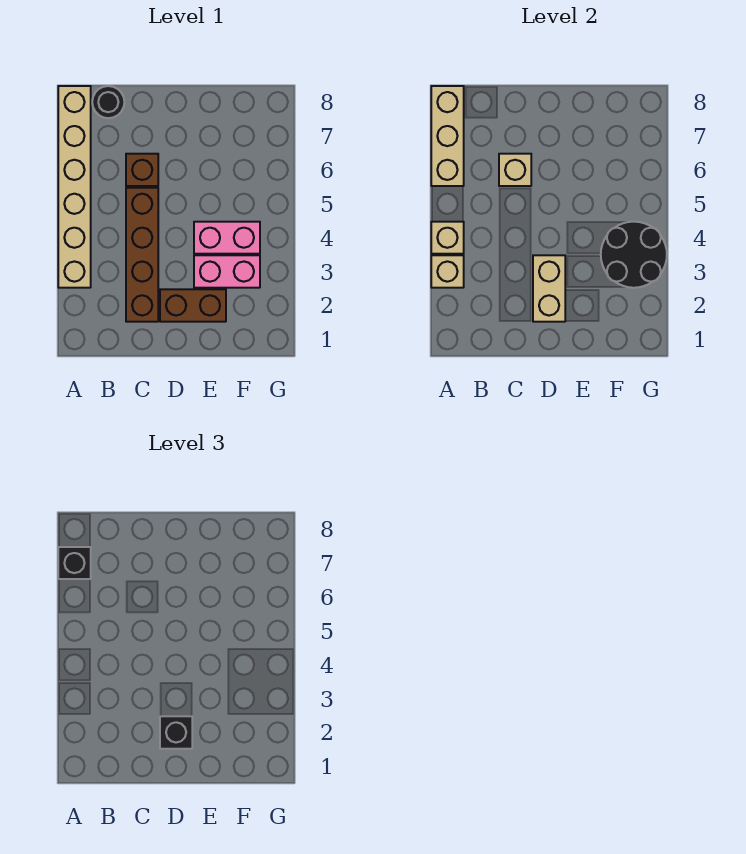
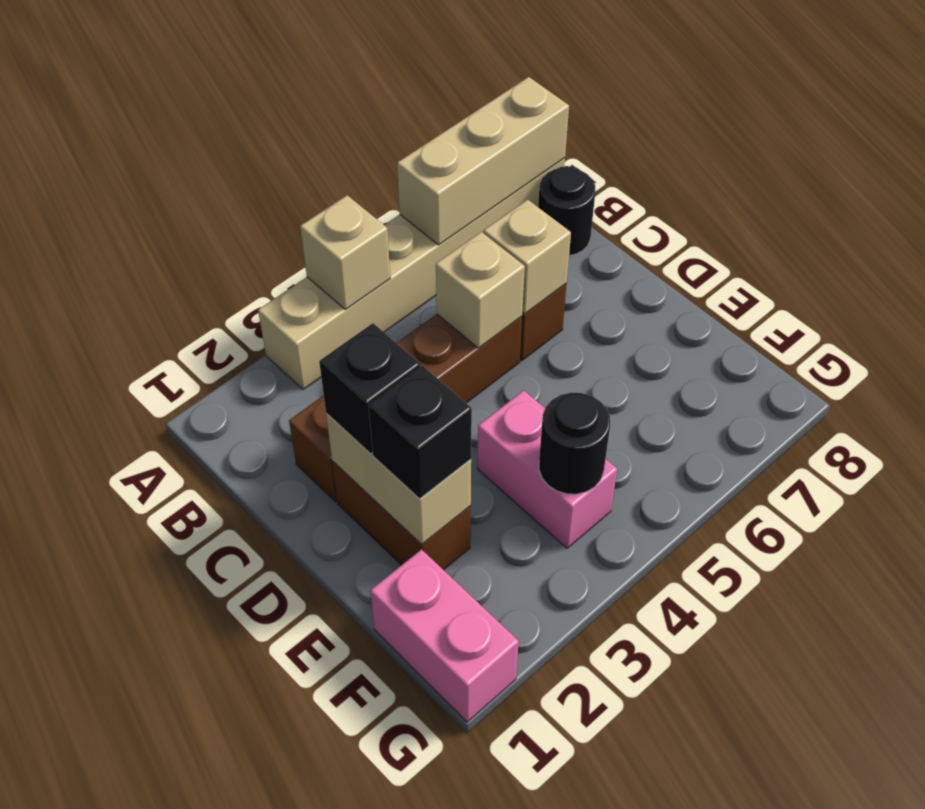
tan brick A3 level 2 -> tan brick C5 level 2
black brick A7 level 3 -> black brick E2 level 3
tan brick D2:D3 level 2 -> tan brick D2:E2 level 2
pink brick E3:F3 level 1 -> pink brick F1:G1 level 1
black round brick F3:G4 level 2 -> black round brick F4 level 2

